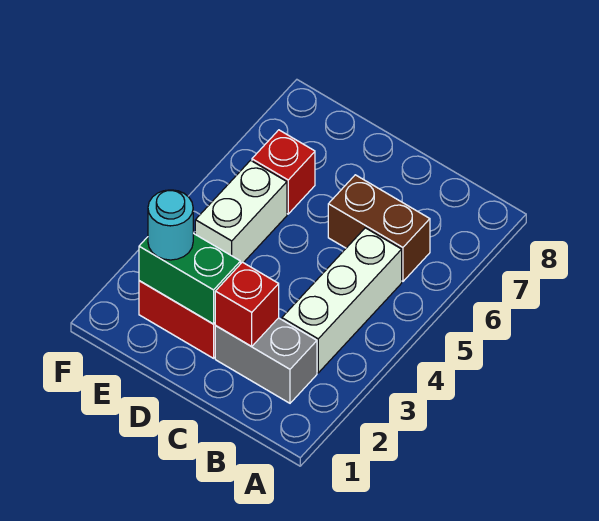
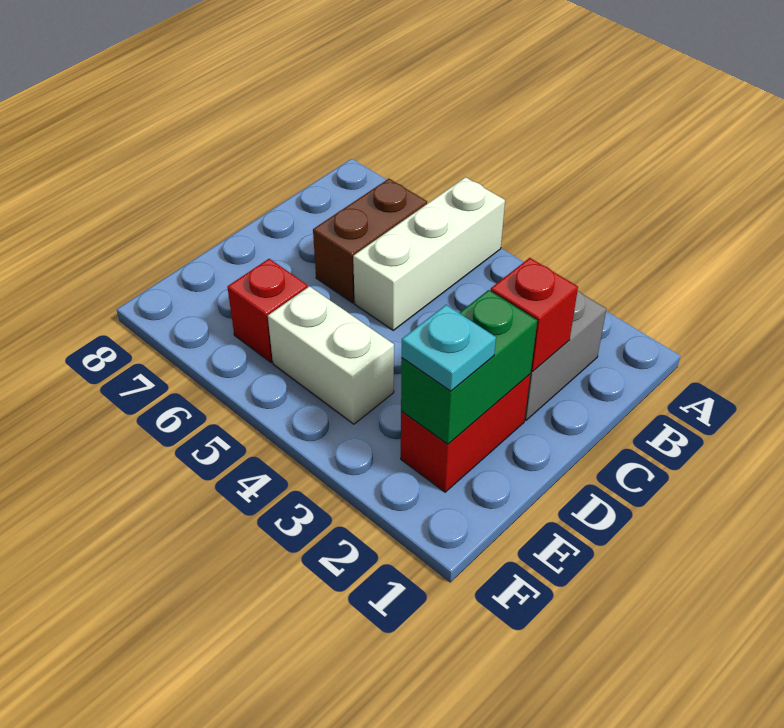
white brick B3:B5 level 1 -> white brick A5:C5 level 1
cyan round brick E2 level 3 -> cyan plate E2 level 3

